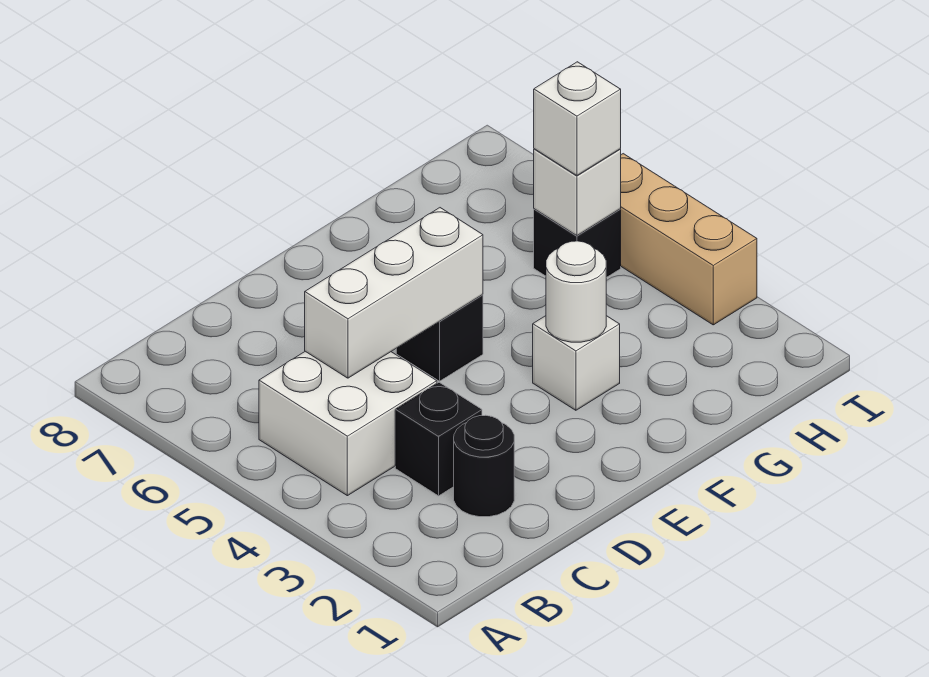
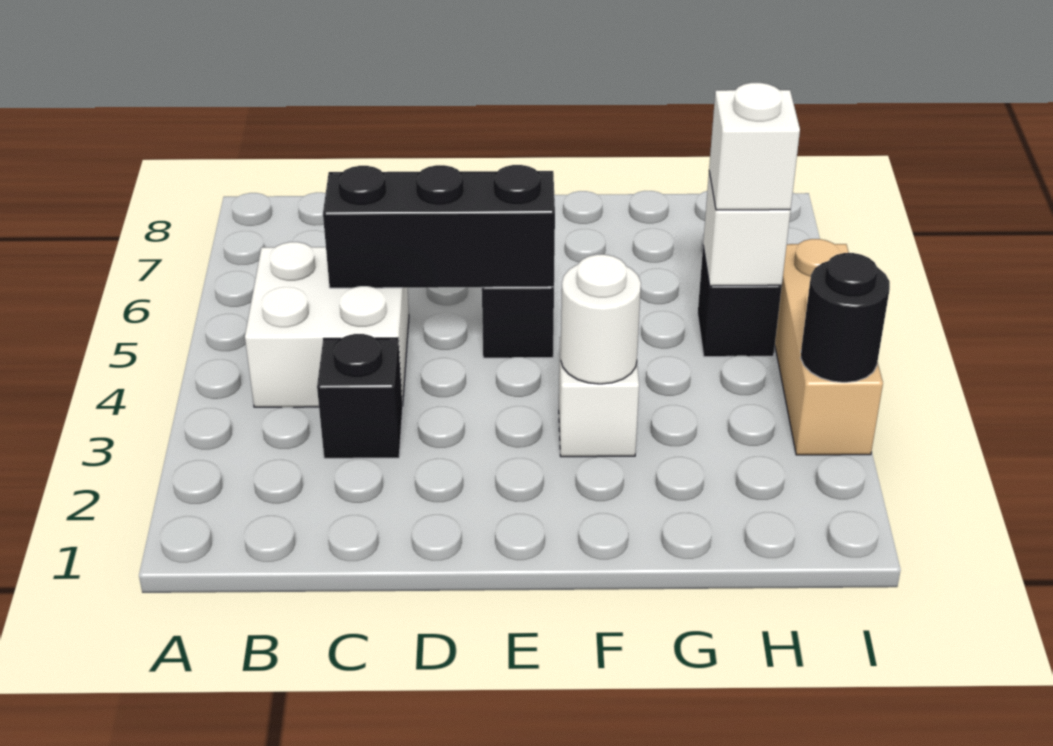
black round brick C2 level 1 -> black round brick I3 level 2
white brick C5:E5 level 2 -> black brick C5:E5 level 2

